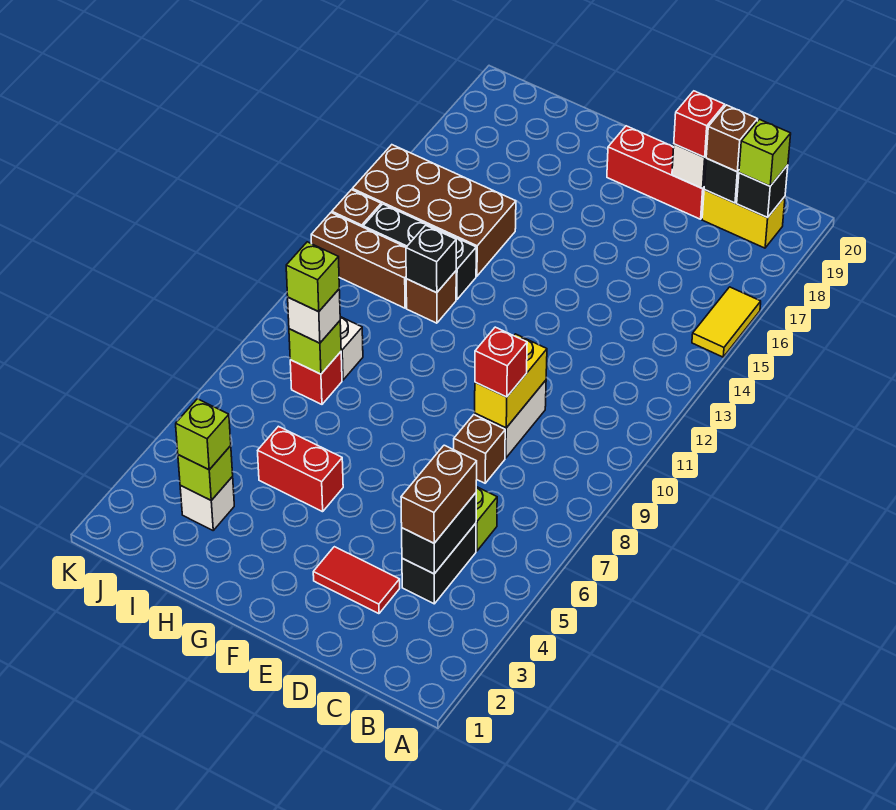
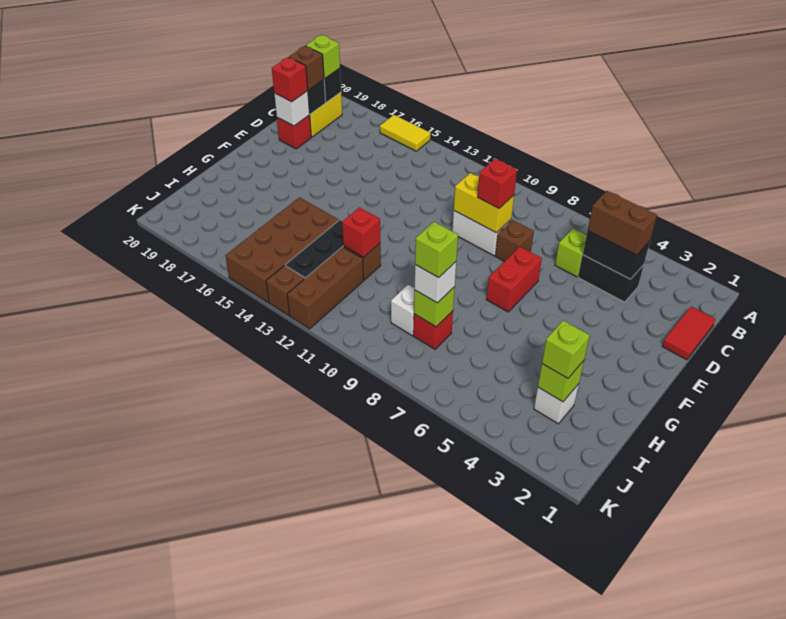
red tile D3:E3 level 1 -> red tile C1:D1 level 1
red brick D19:F19 level 1 -> red brick D19 level 1
red brick G5:H5 level 1 -> red brick E7:F7 level 1
black brick H12 level 2 -> red brick H12 level 2

